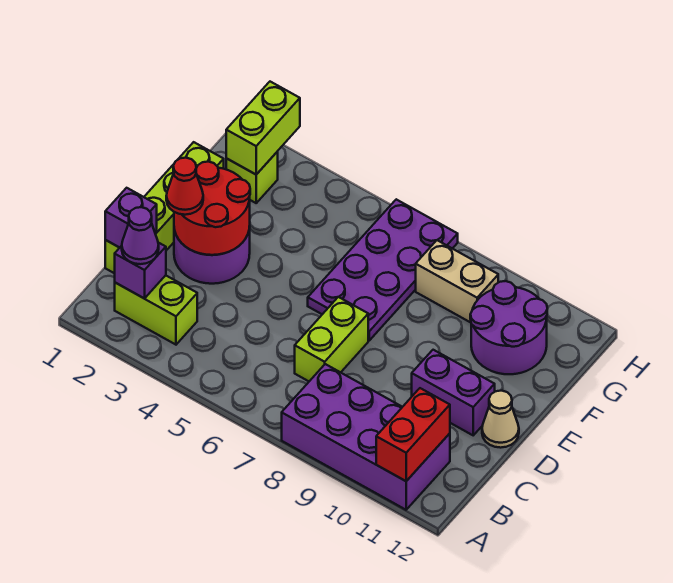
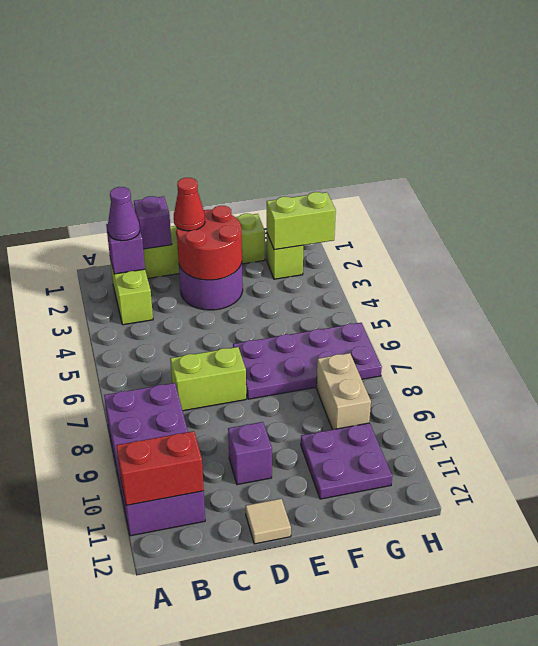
purple brick D10:D11 level 1 -> purple brick D10 level 1
tan cone D12 level 1 -> tan tile D12 level 1
purple round brick F10:G11 level 1 -> purple plate F10:G11 level 1

